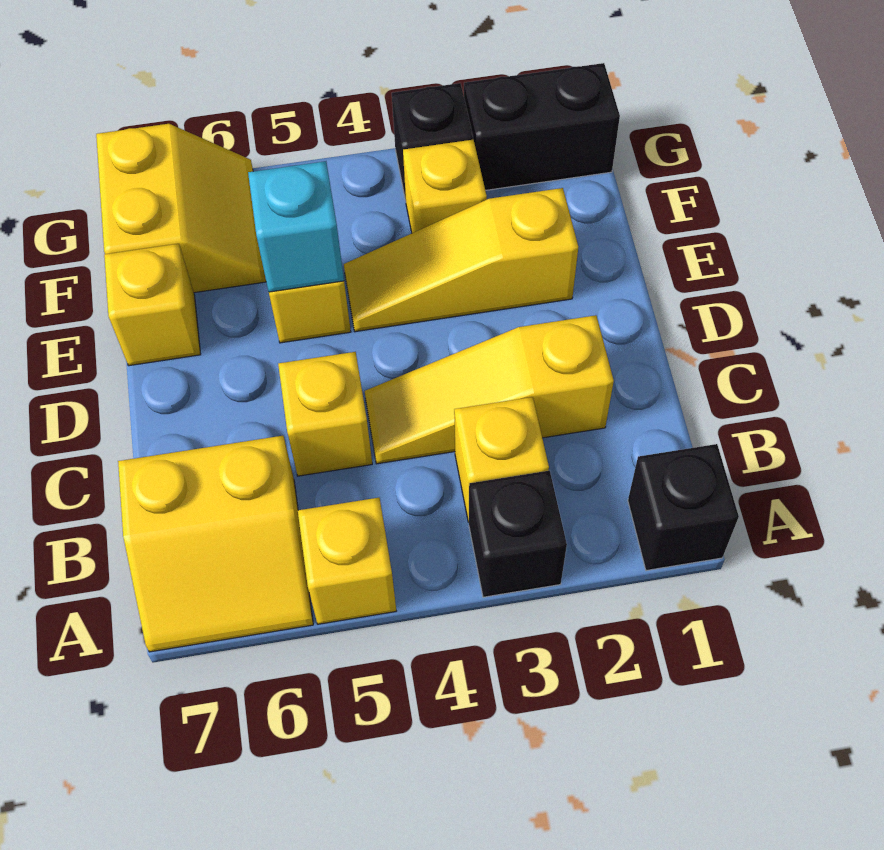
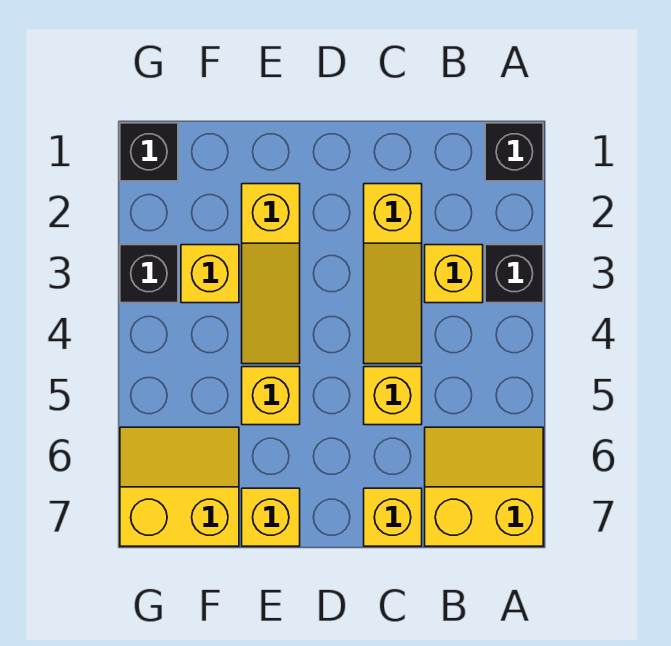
yellow brick A5 level 1 -> yellow brick C7 level 1
yellow slope A6:B7 level 1 top B -> yellow slope A6:B7 level 1 top 7
cyan brick E5 level 2 -> none
black brick G1:G2 level 1 -> black brick G1 level 1

